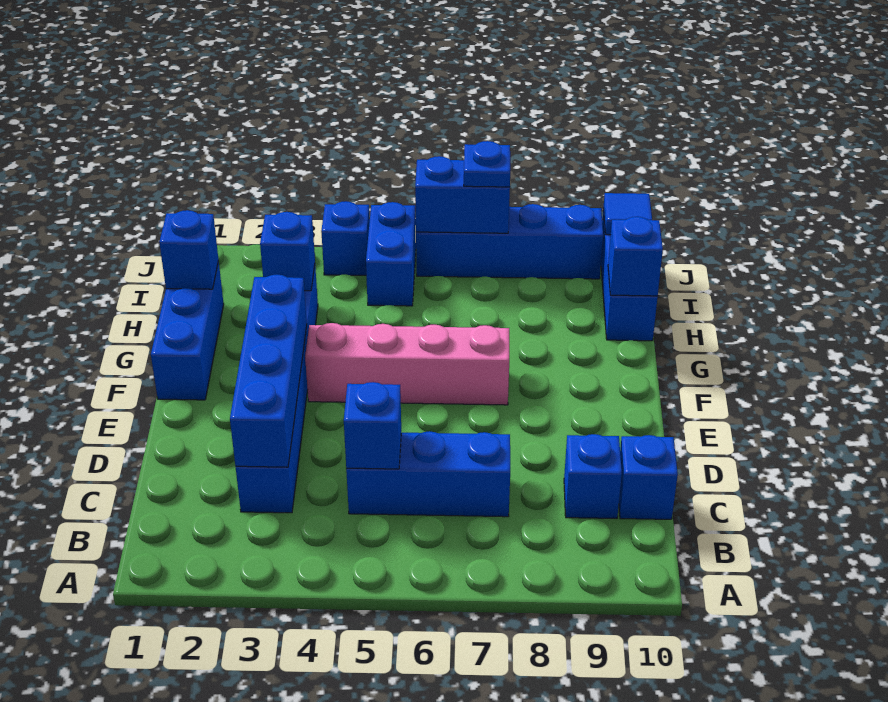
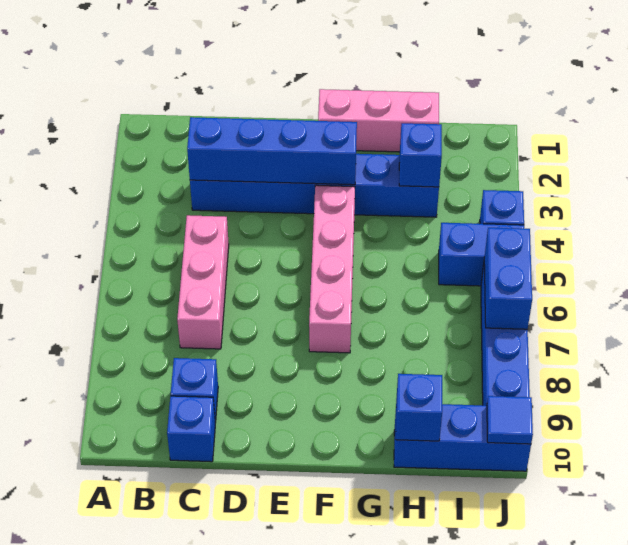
blue brick C5:C7 level 1 -> pink brick C5:C7 level 1
blue brick C5 level 2 -> none
blue brick F1:H1 level 1 -> pink brick F1:H1 level 1
blue brick H1 level 2 -> none
blue plate J7 level 3 -> none

